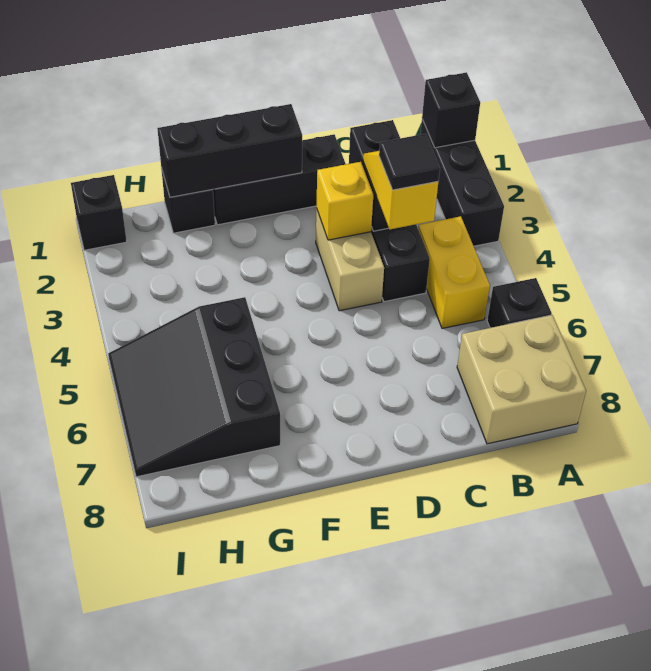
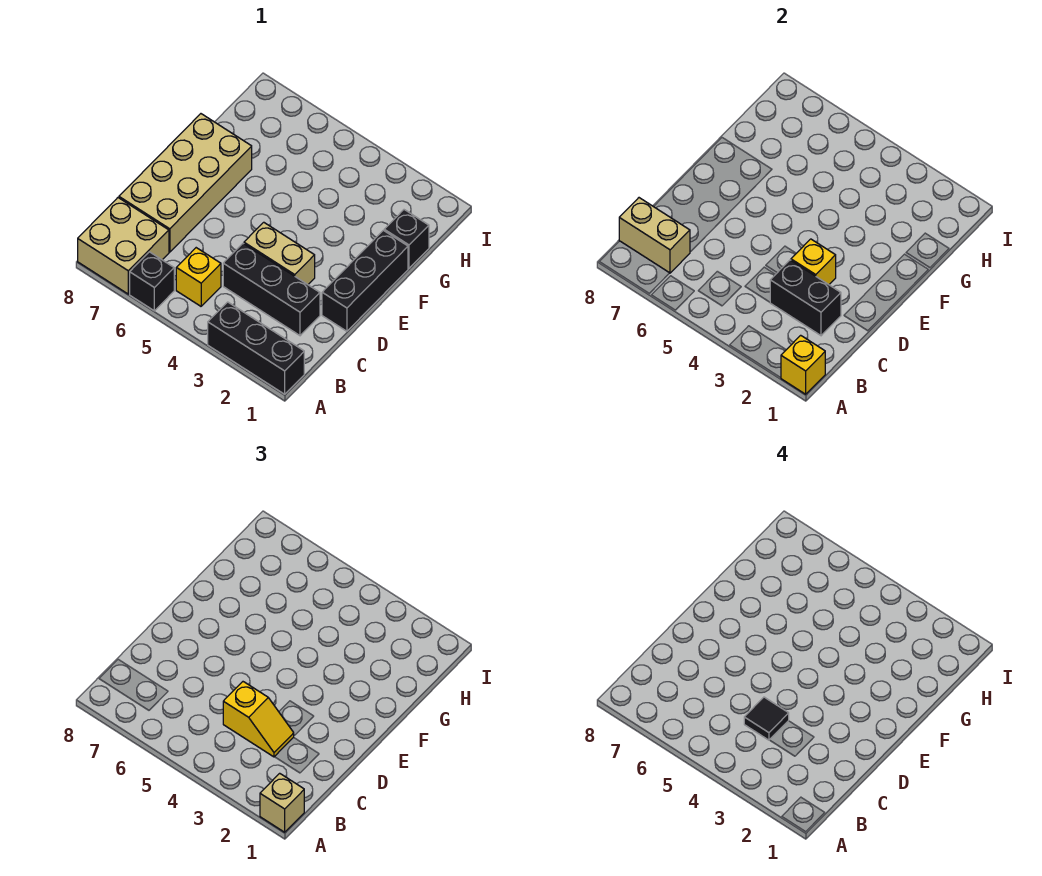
black brick A1 level 2 -> yellow brick A1 level 2
none -> tan brick A1 level 3
yellow brick B4:B5 level 1 -> yellow brick B5 level 1
none -> tan brick B7:B8 level 2
none -> tan brick C7:F8 level 1
black brick E1:G1 level 2 -> none
black slope G5:I7 level 1 top G -> none
black brick I1 level 1 -> none

